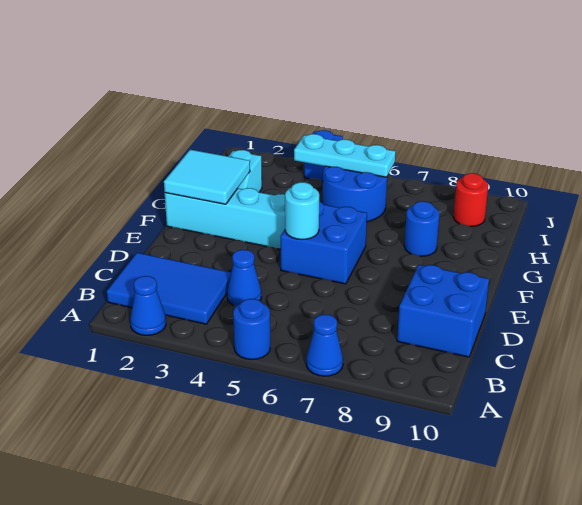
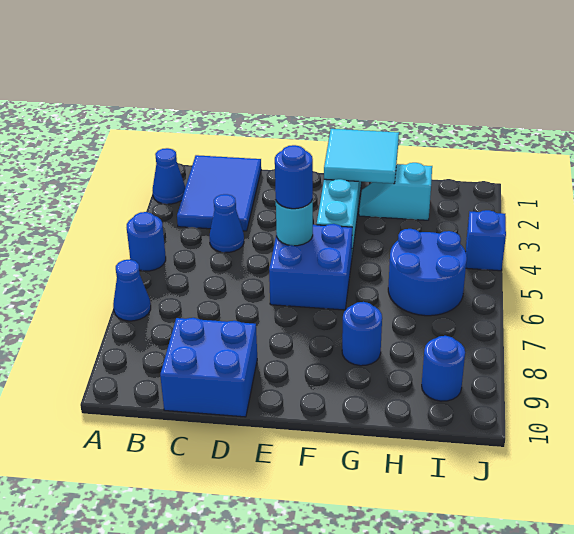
none -> blue round brick E5 level 3
cyan plate I4:I6 level 2 -> none
red round brick I9 level 1 -> blue round brick I9 level 1

